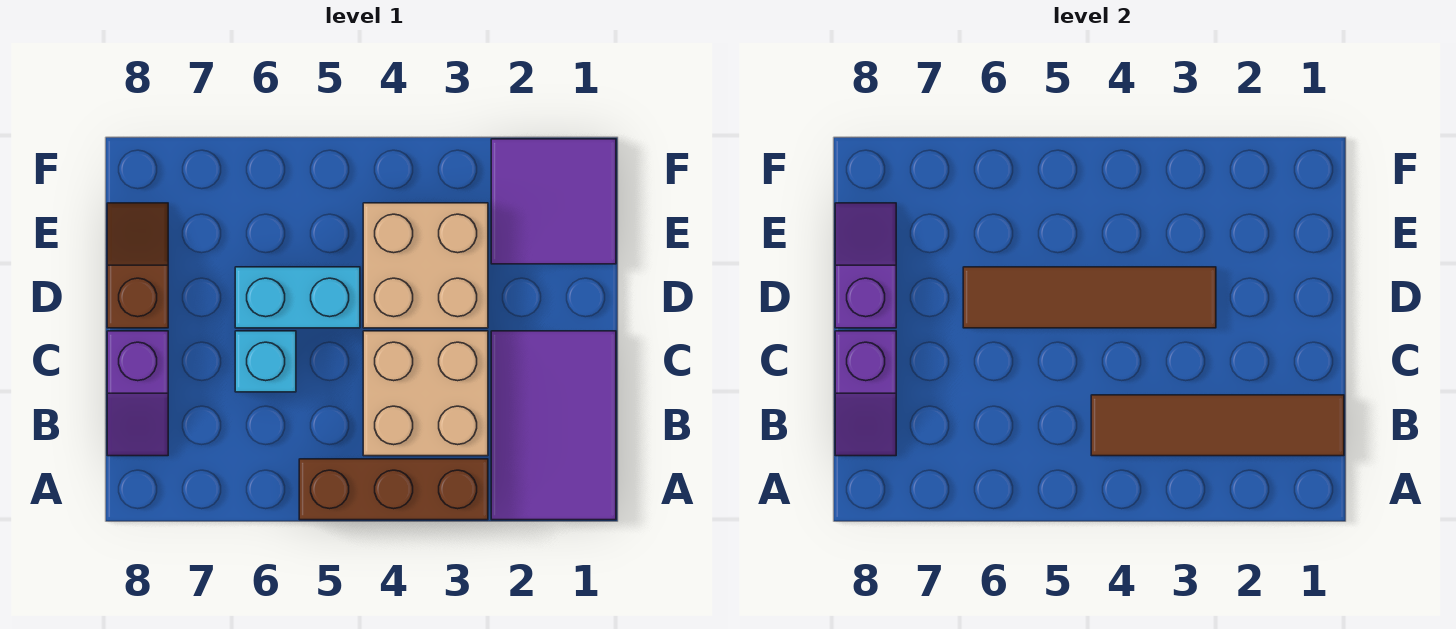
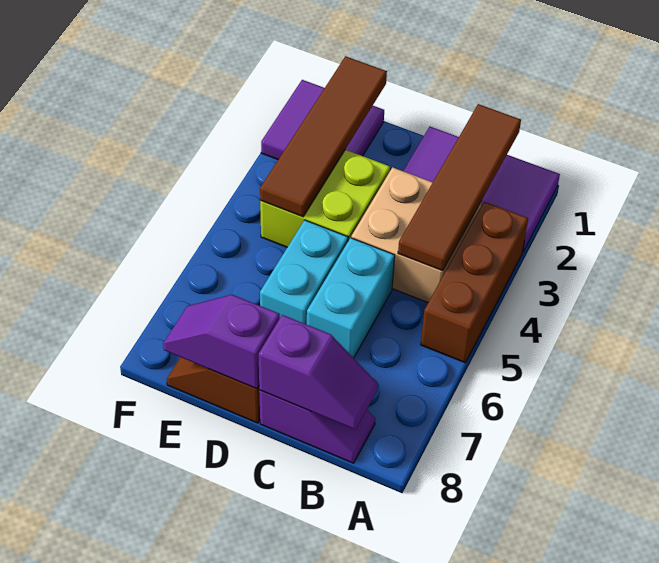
cyan brick C6 level 1 -> cyan brick C5:C6 level 1
tan brick D3:E4 level 1 -> lime brick D3:E4 level 1
brown tile D3:D6 level 2 -> brown tile E1:E4 level 2

